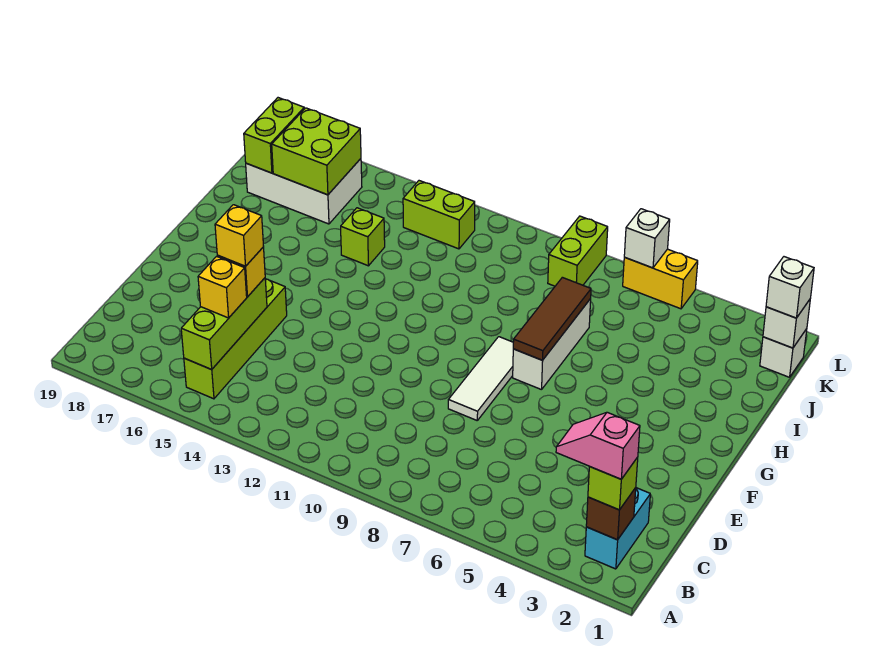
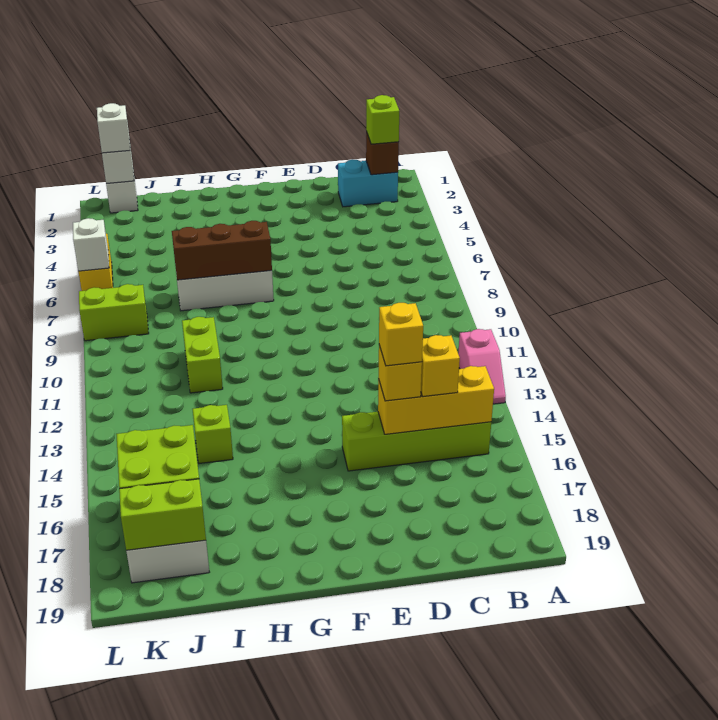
pink slope B2:B3 level 4 top 2 -> pink slope A12:A13 level 1 top 12
lime brick B15:D15 level 2 -> yellow brick B15:D15 level 2
white tile E8:G8 level 1 -> none
brown tile G7:I7 level 2 -> brown brick G7:I7 level 2
lime brick K12:K13 level 1 -> lime brick I10:I11 level 1

